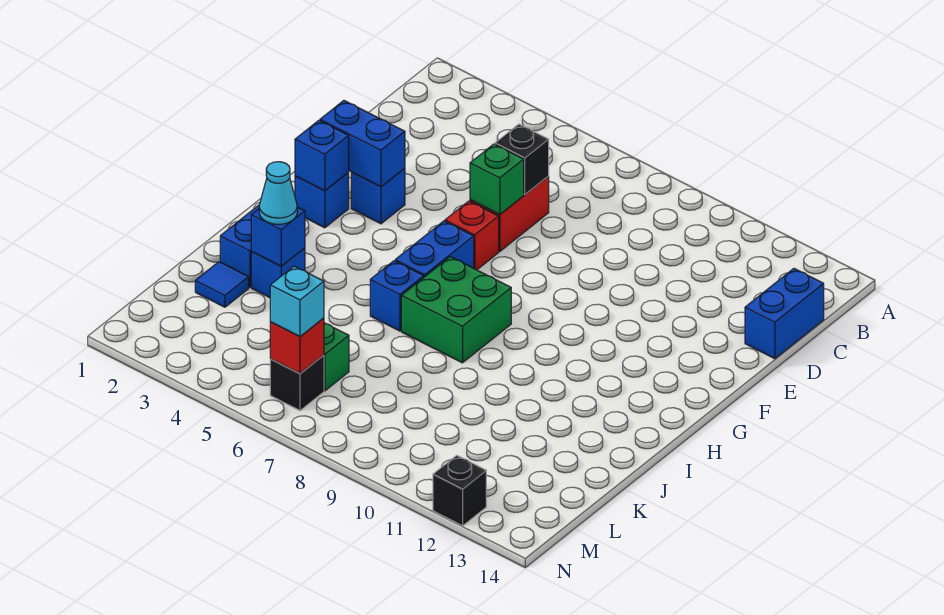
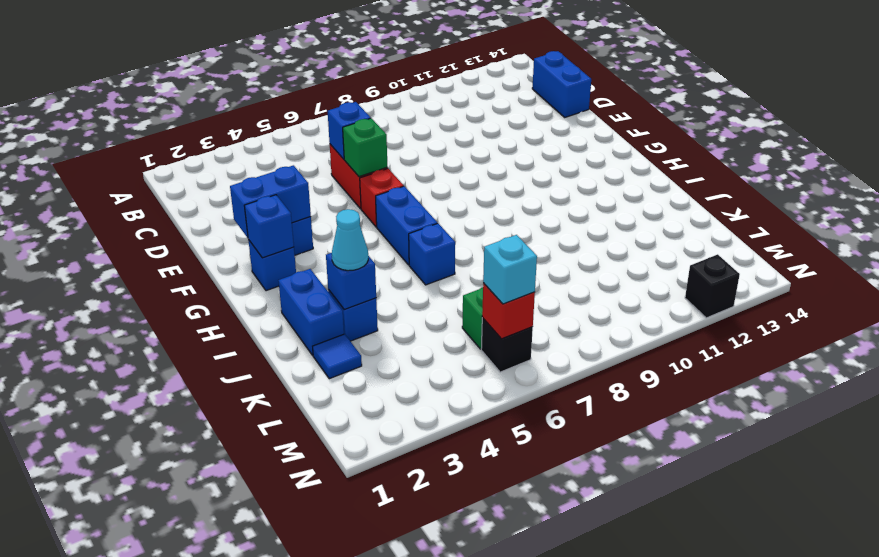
black brick D6 level 2 -> blue brick D6 level 2
green brick H7:I8 level 1 -> none

